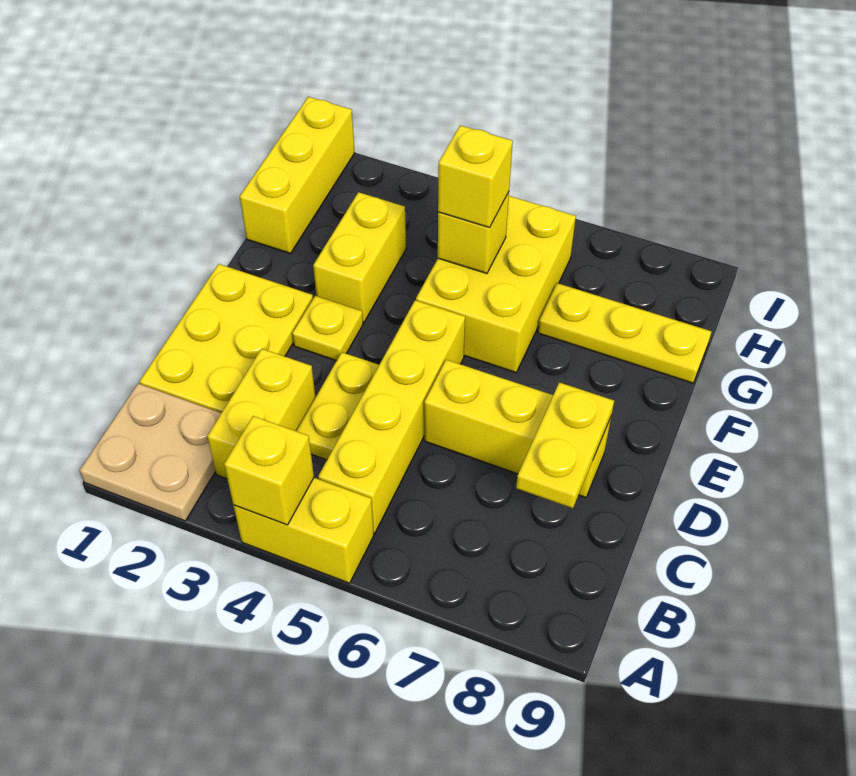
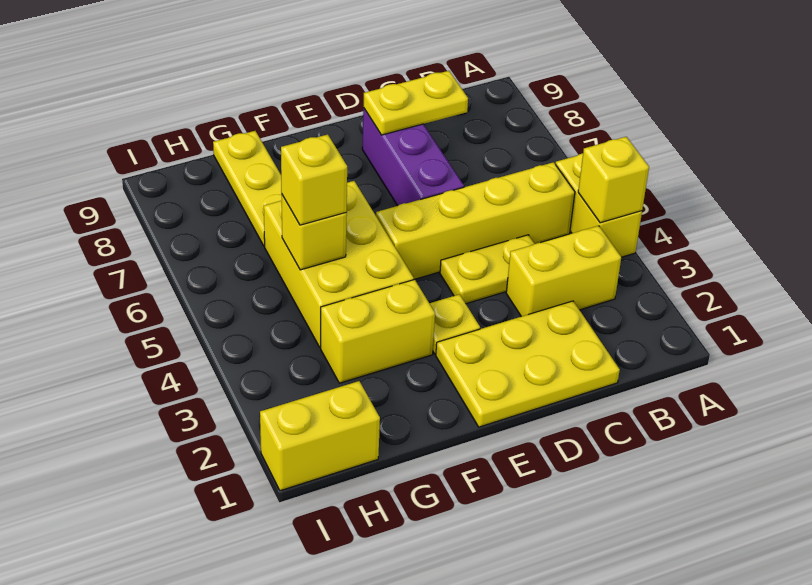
tan plate A1:B2 level 1 -> none
yellow brick D6:D8 level 1 -> purple brick D6:D8 level 1
yellow brick F5:H6 level 1 -> yellow brick F4:G6 level 1
yellow brick G1:I1 level 1 -> yellow brick H1:I1 level 1

